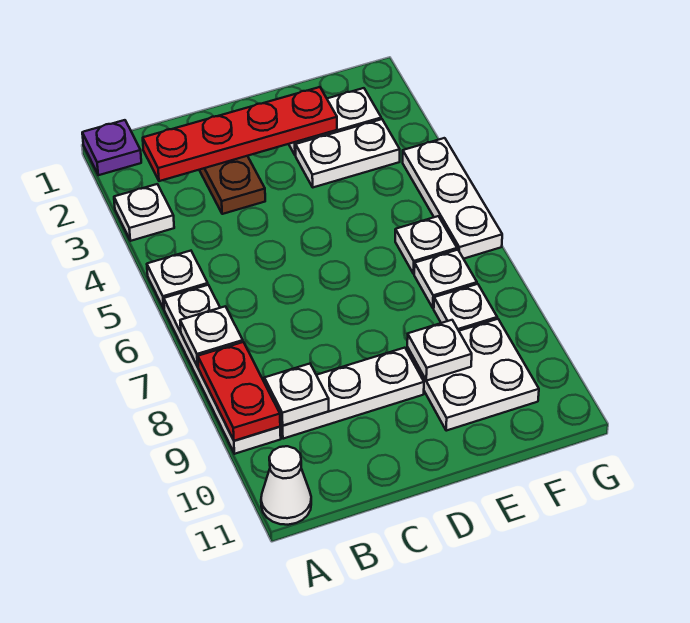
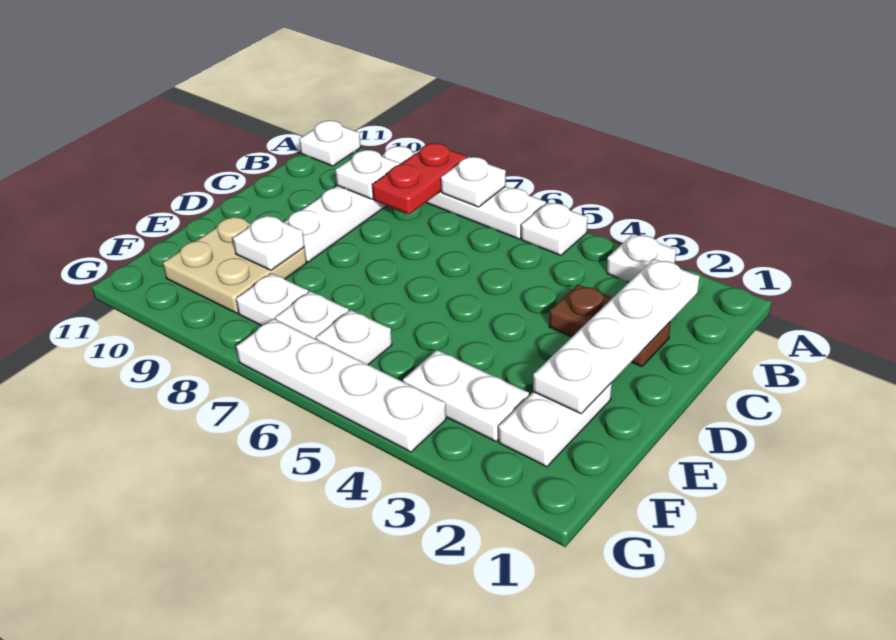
purple plate A1 level 1 -> none
red plate A8:A9 level 2 -> red plate A8:B8 level 2
white cone A11 level 1 -> white plate A11 level 1
red plate B2:E2 level 2 -> white plate B2:E2 level 2
white plate E3:F3 level 1 -> white plate F3:F4 level 1
white plate E9:F10 level 1 -> tan plate E9:F10 level 1
white plate G4:G6 level 1 -> white plate G4:G7 level 1

